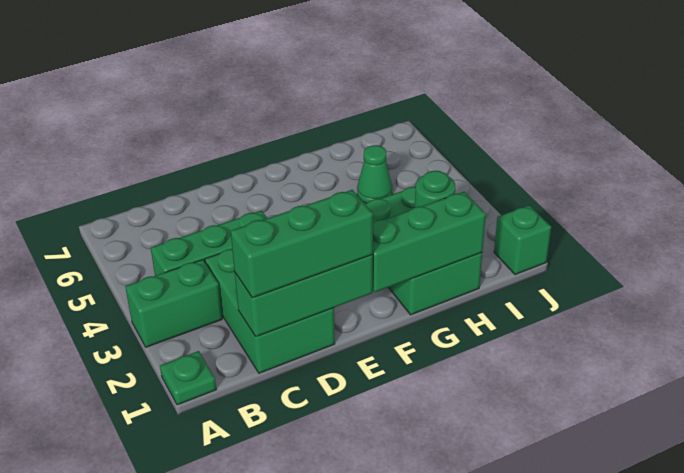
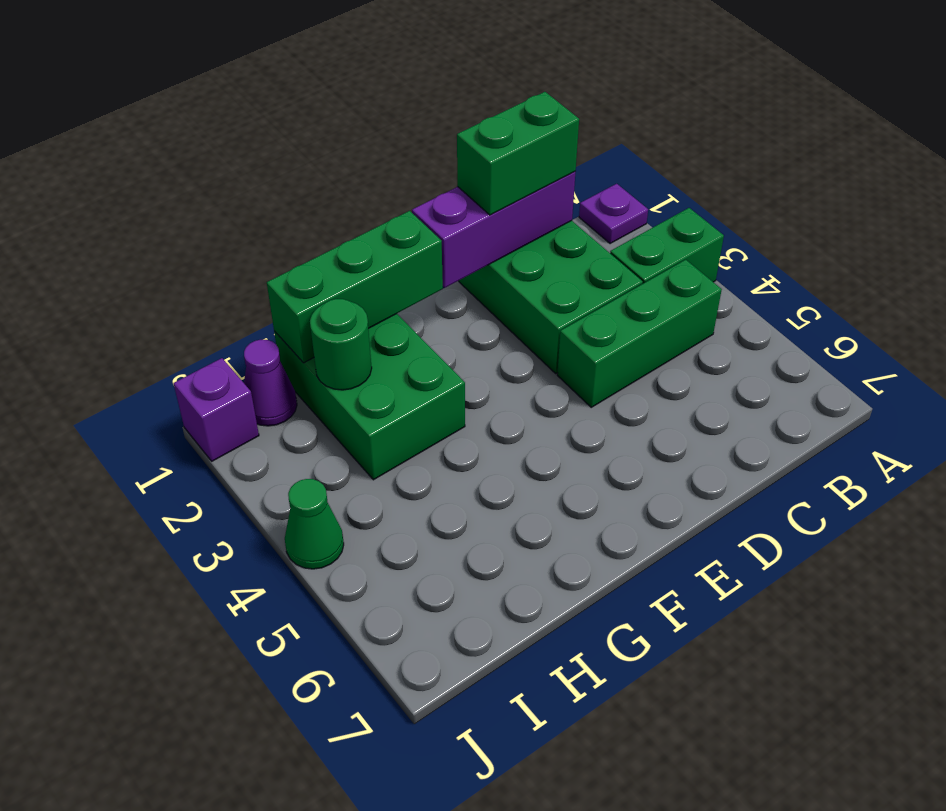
green plate A1 level 1 -> purple plate A1 level 1
green brick C1:E1 level 2 -> purple brick C1:E1 level 2
green brick C1:E1 level 3 -> green brick C1:D1 level 3
green cone H5 level 1 -> green cone J4 level 1
none -> purple cone I1 level 1
green brick J1 level 1 -> purple brick J1 level 1

